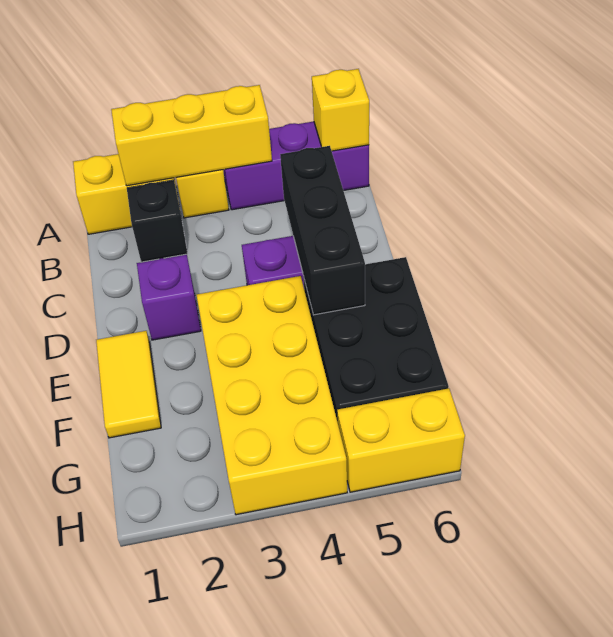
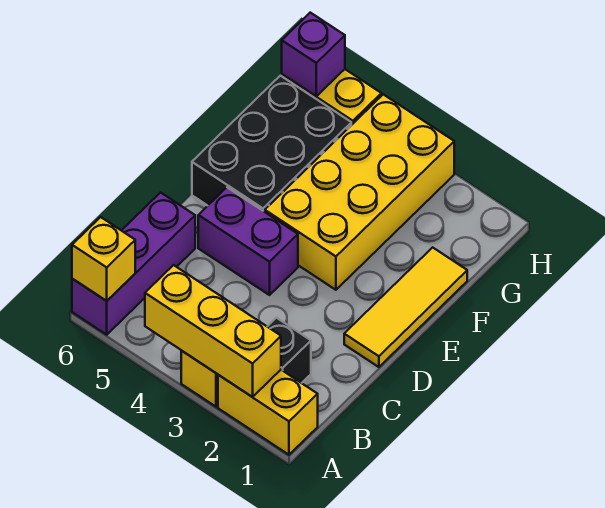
purple brick A4:A6 level 1 -> purple brick A6:C6 level 1
black brick C5:E5 level 2 -> none
purple brick D2 level 1 -> purple brick H6 level 2
yellow tile E1:F1 level 1 -> yellow tile D1:F1 level 1

